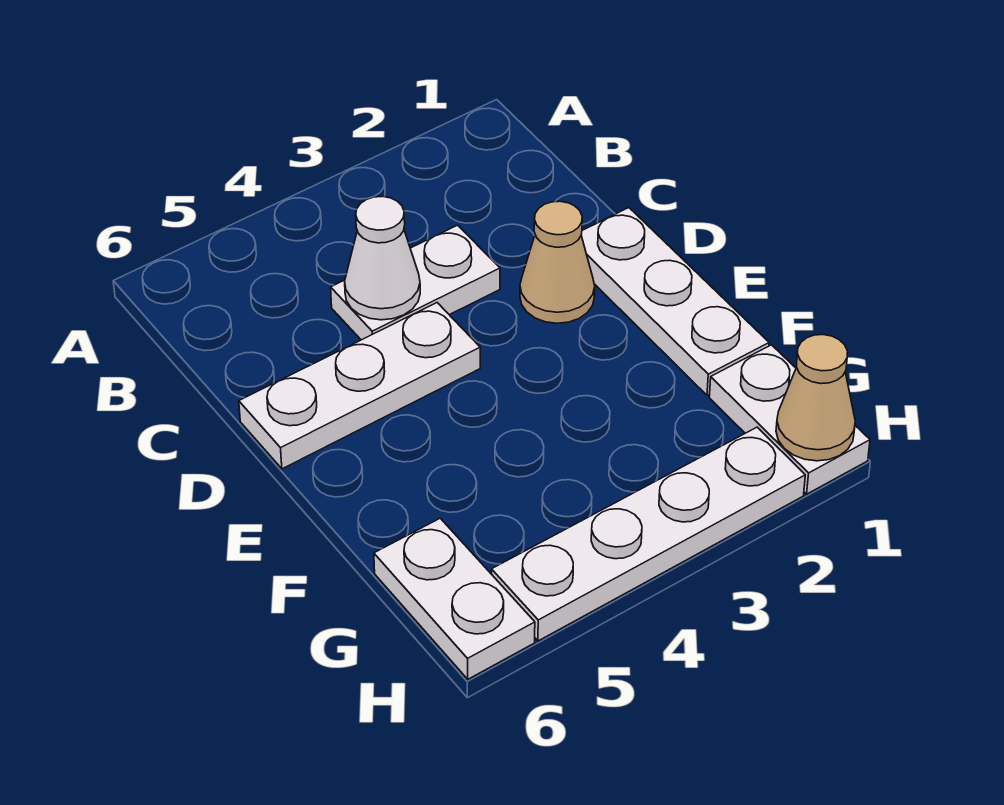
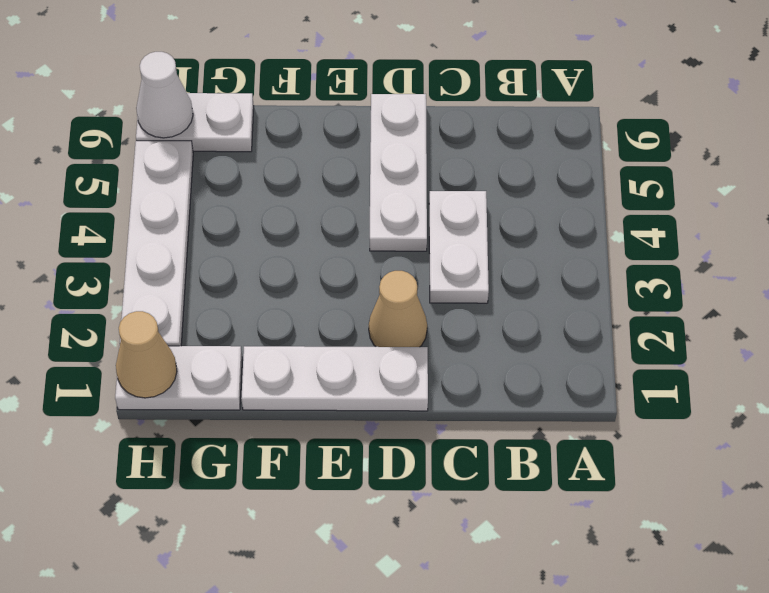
white cone C4 level 2 -> white cone H6 level 2

